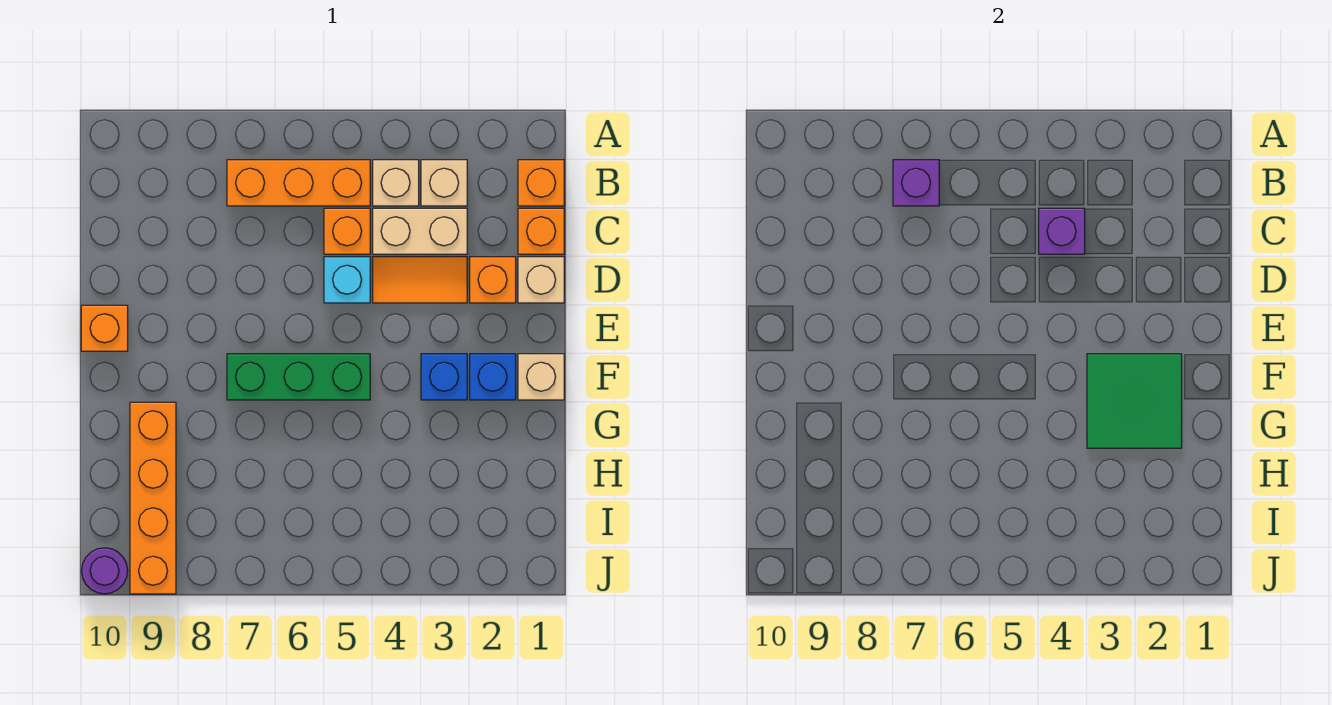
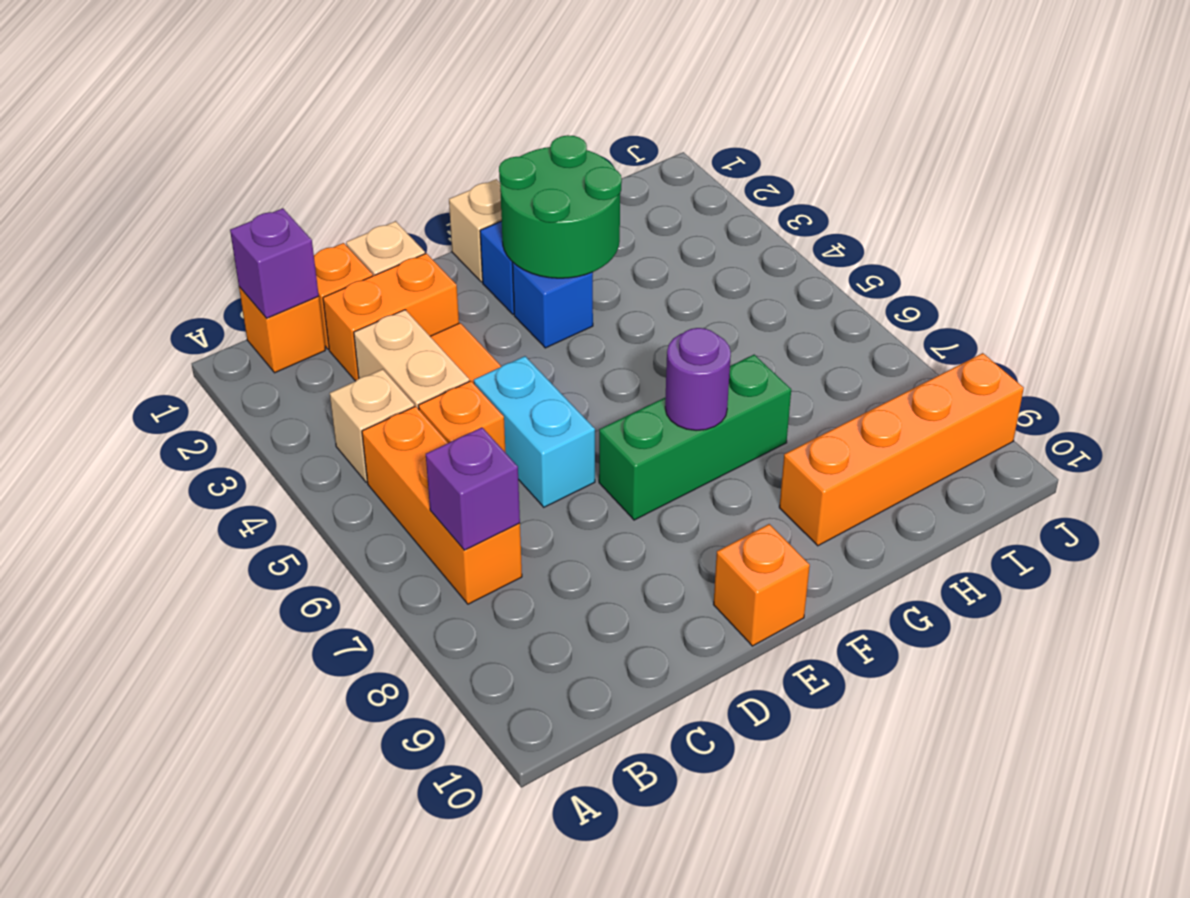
tan brick B3 level 1 -> none
purple brick C4 level 2 -> purple brick B1 level 2
orange brick D2 level 1 -> orange brick C2:D2 level 1
cyan brick D5 level 1 -> cyan brick D5:D6 level 1
green tile F2:G3 level 2 -> green round brick F2:G3 level 2
green brick F5:F7 level 1 -> green brick E7:G7 level 1
purple round brick J10 level 1 -> purple round brick F7 level 2

